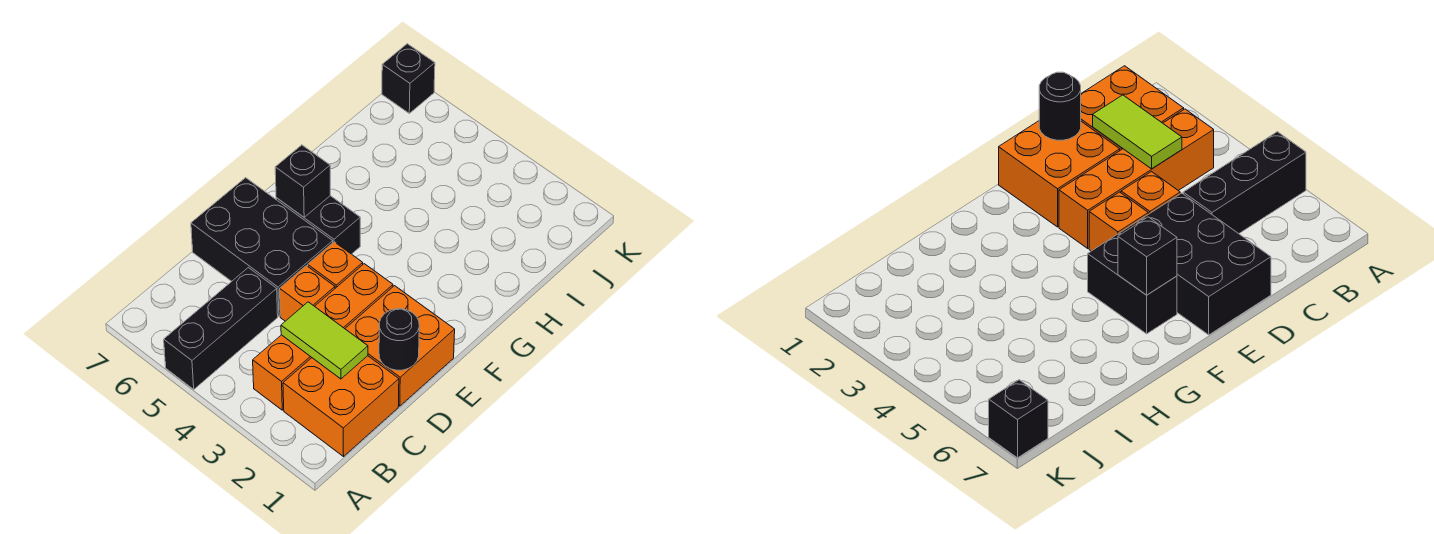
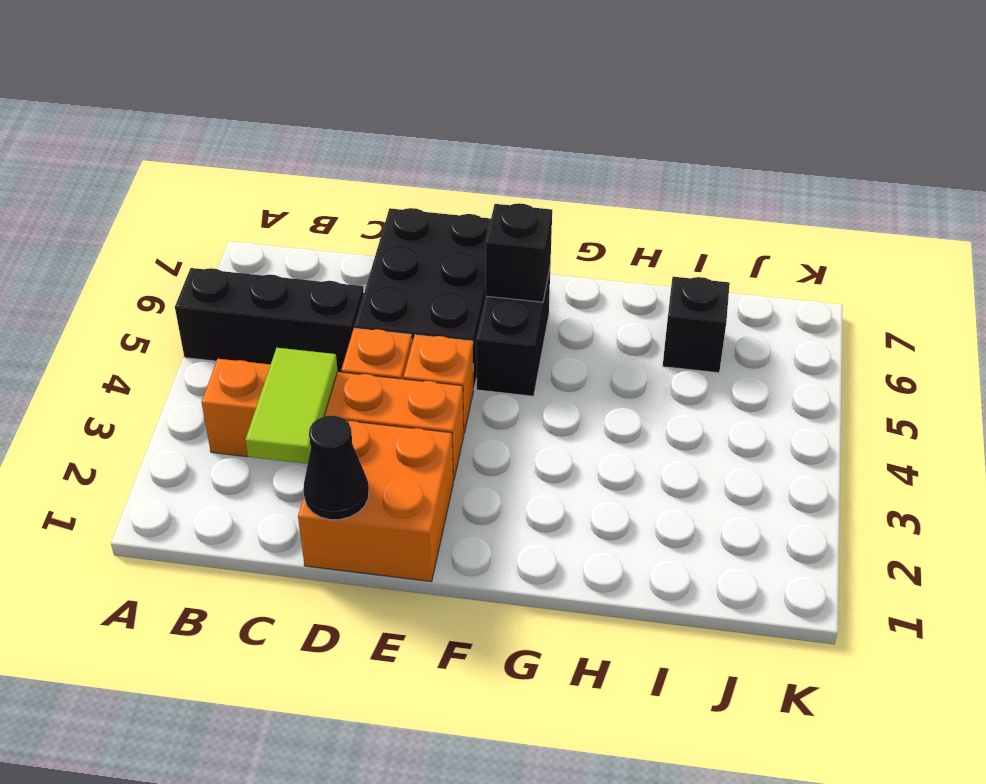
orange brick B1:C2 level 1 -> none
black round brick D1 level 2 -> black cone D1 level 2
black brick K7 level 1 -> black brick I6 level 1

